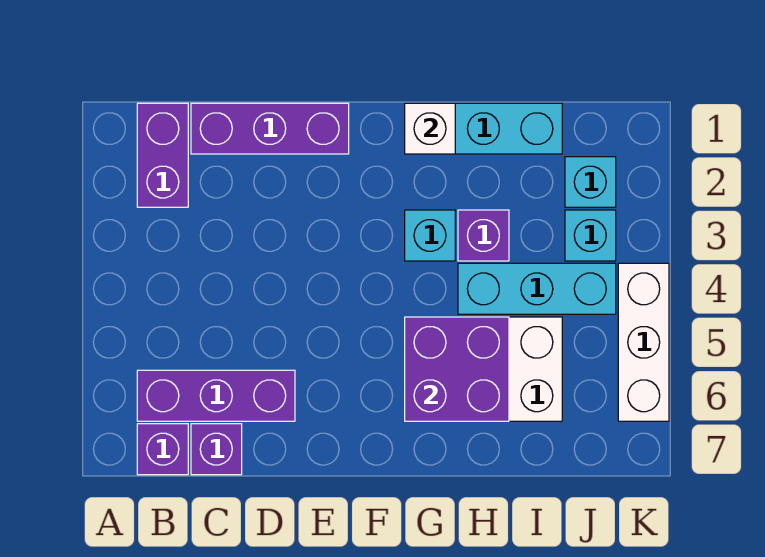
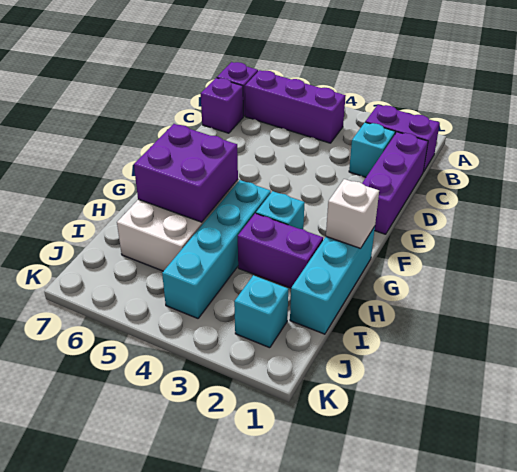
purple brick B6:D6 level 1 -> purple brick B4:B6 level 1
purple brick H3 level 1 -> purple brick H2:H3 level 1
cyan brick H4:J4 level 1 -> cyan brick G4:J4 level 1
cyan brick J3 level 1 -> cyan brick C2 level 1
white brick K4:K6 level 1 -> none

